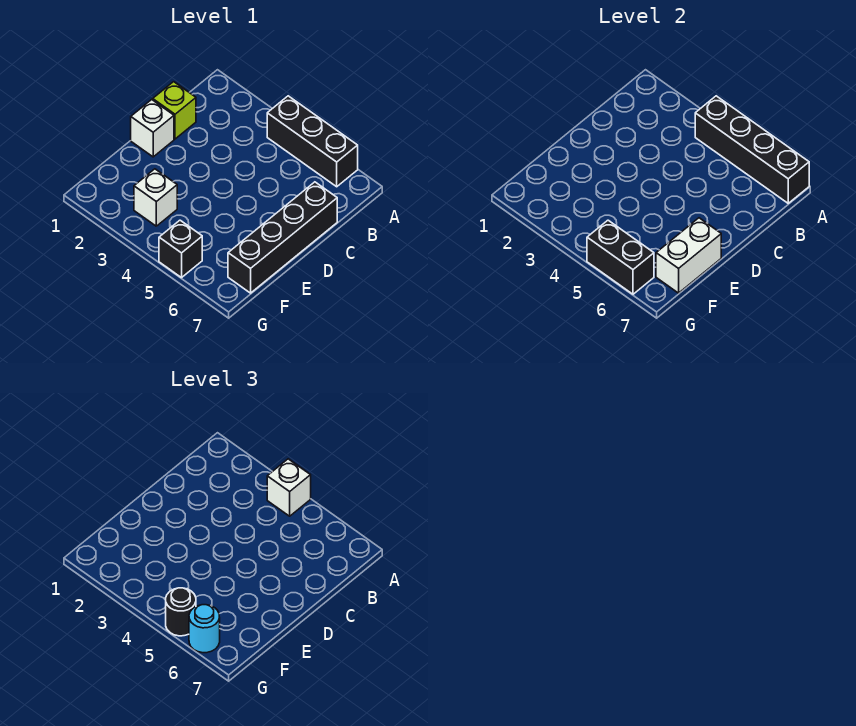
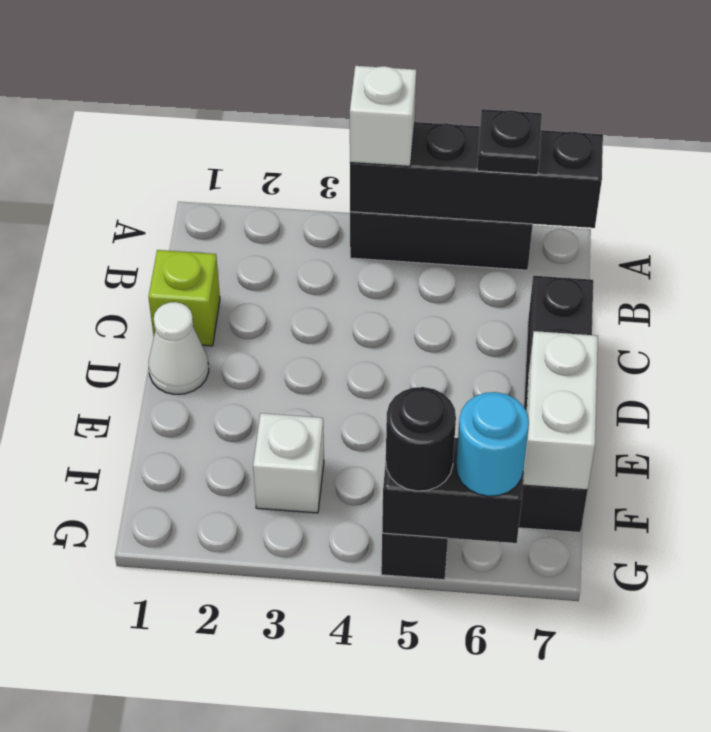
none -> black plate A6 level 3
white brick D1 level 1 -> white cone D1 level 1

